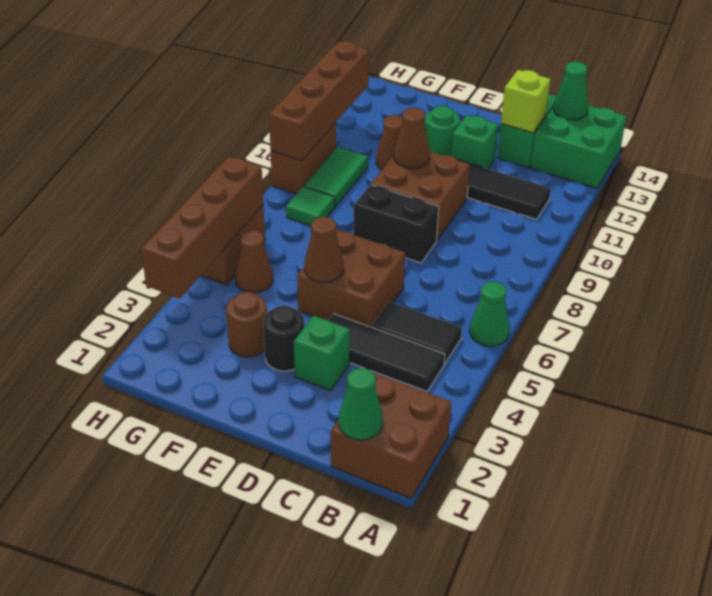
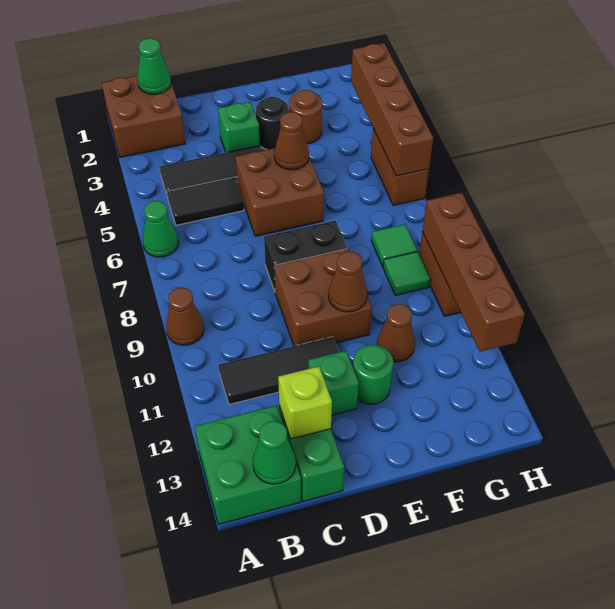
brown cone G5 level 1 -> brown cone A9 level 1
green tile G9:G10 level 1 -> green tile G9 level 1

